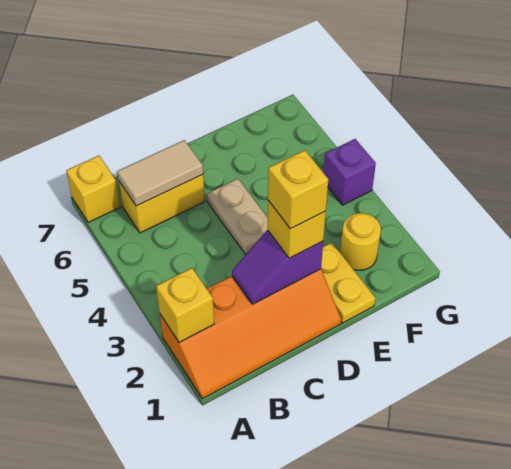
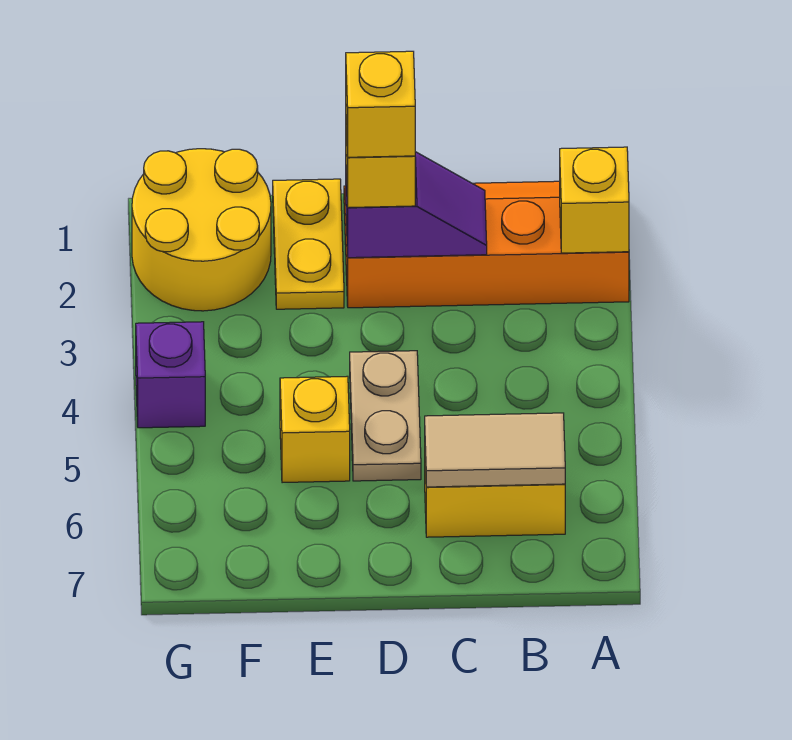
yellow brick A7 level 1 -> yellow brick E5 level 1
yellow round brick F2 level 1 -> yellow round brick F1:G2 level 1

